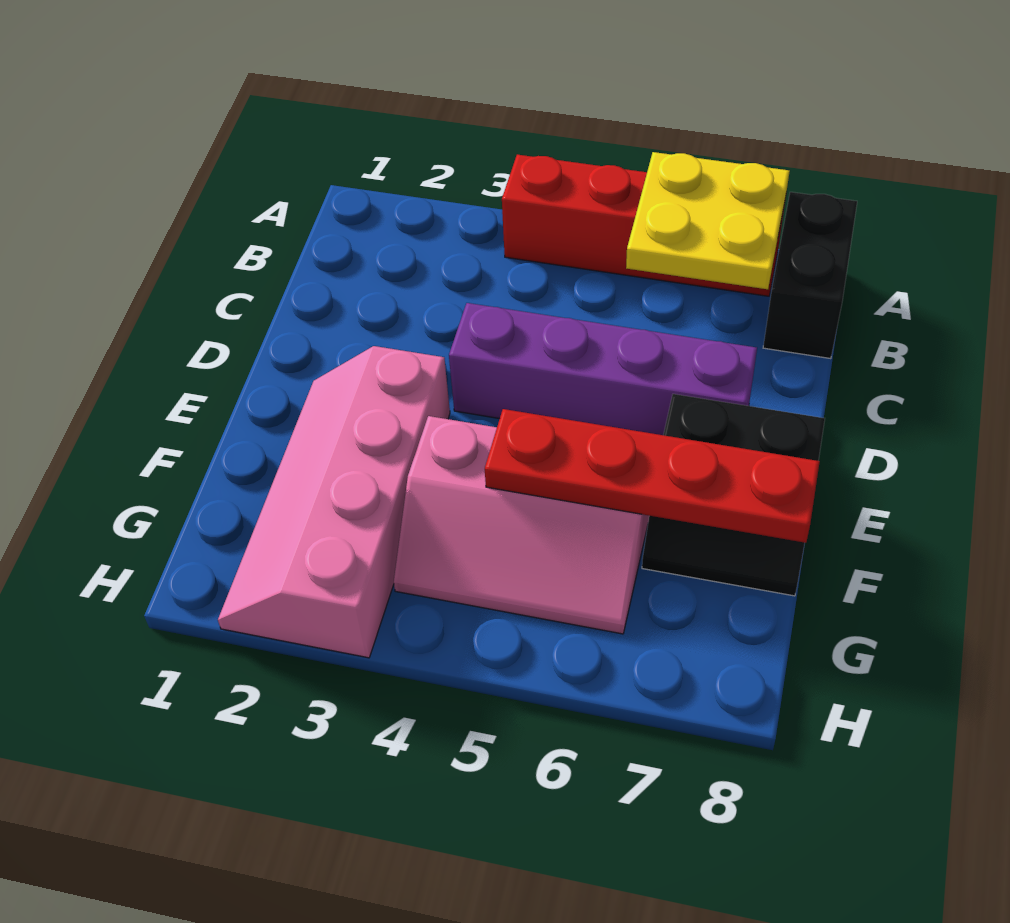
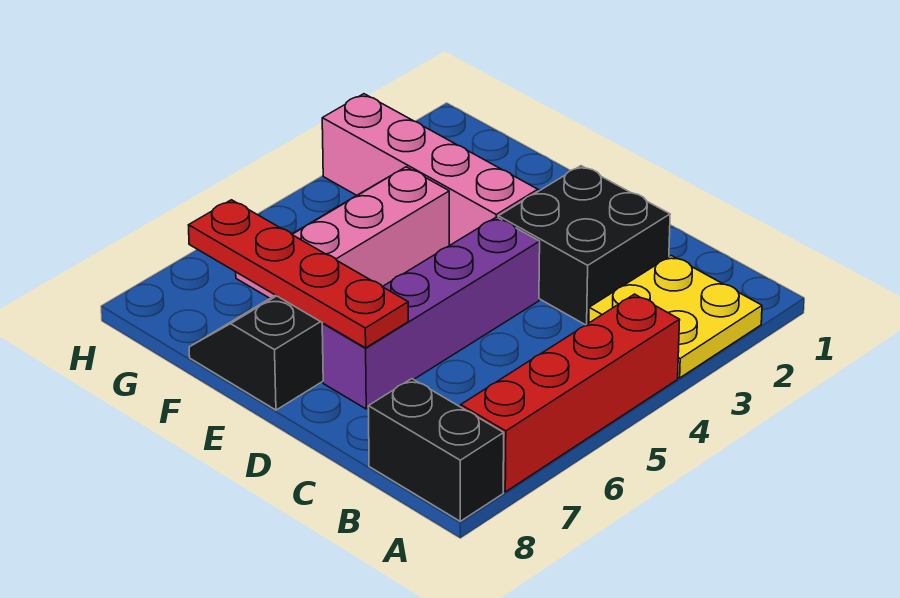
yellow plate A6:B7 level 2 -> yellow plate A2:B3 level 1
none -> black brick C2:D3 level 1
red plate F5:F8 level 2 -> red plate D7:G7 level 2

